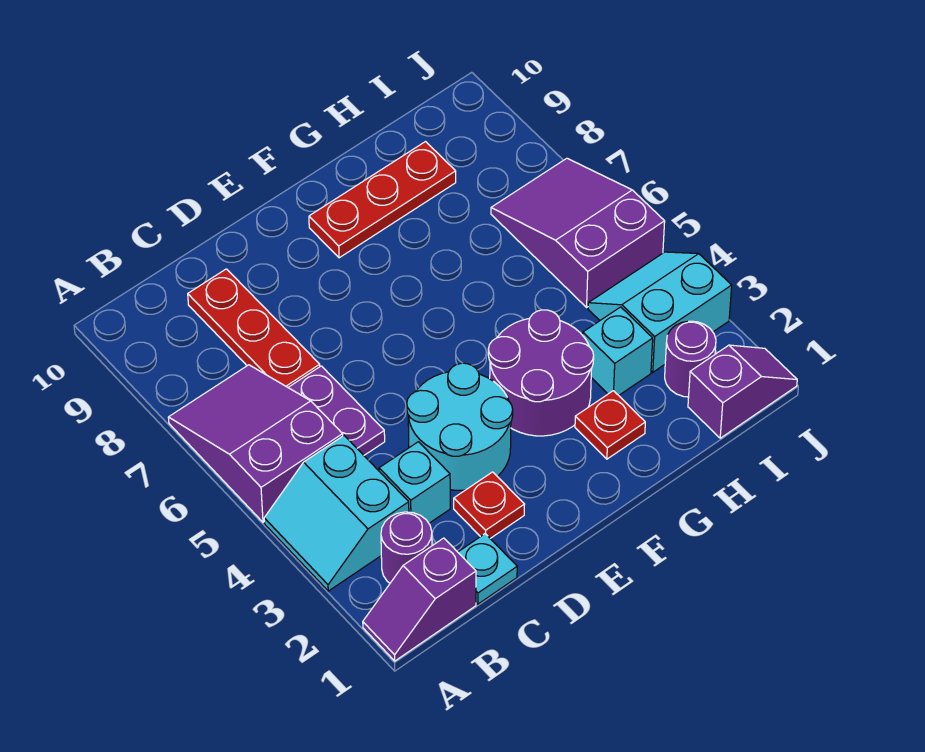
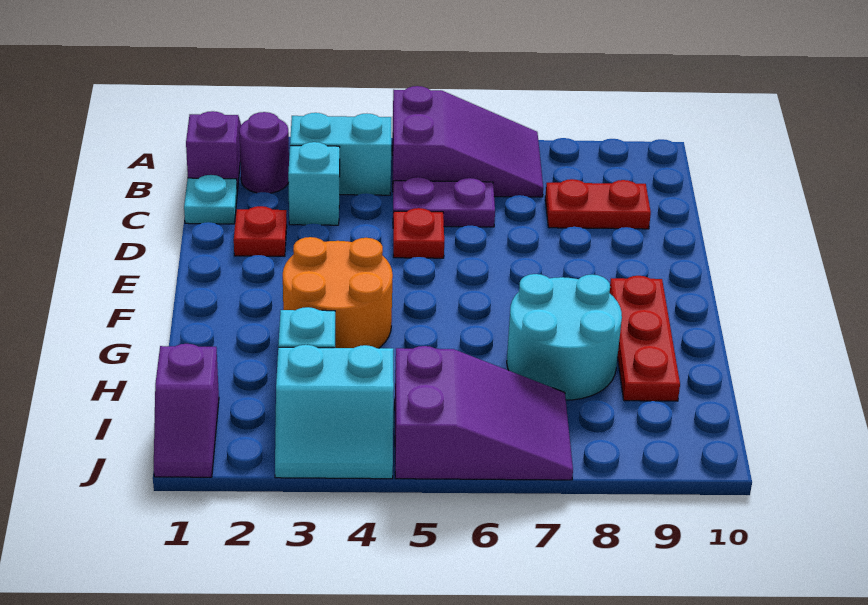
red plate C7:C9 level 1 -> red plate C8:C9 level 1
cyan round brick D3:E4 level 1 -> cyan round brick G7:H8 level 1
purple round brick F3:G4 level 1 -> orange round brick F3:G4 level 1
red plate G2 level 1 -> red plate D5 level 1
purple round brick I2 level 1 -> none
cyan slope I3:J4 level 1 top 3 -> cyan slope I3:J4 level 1 top I

